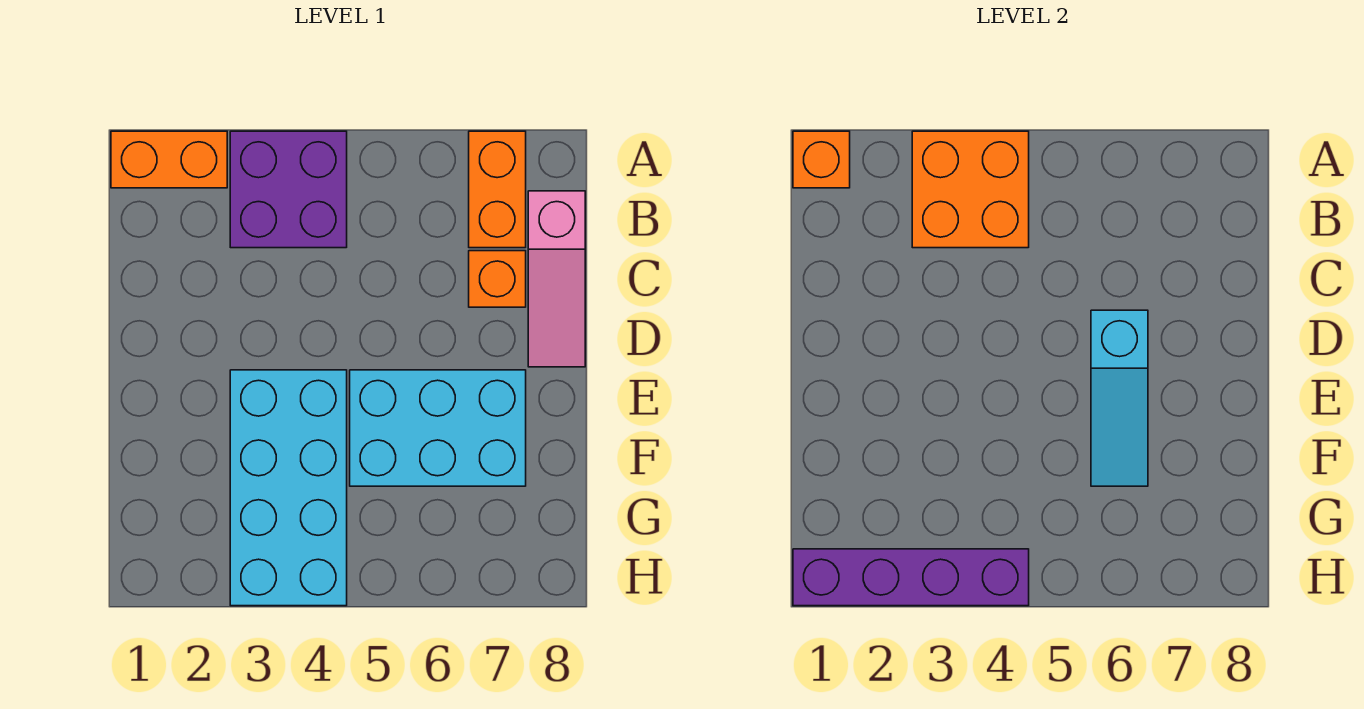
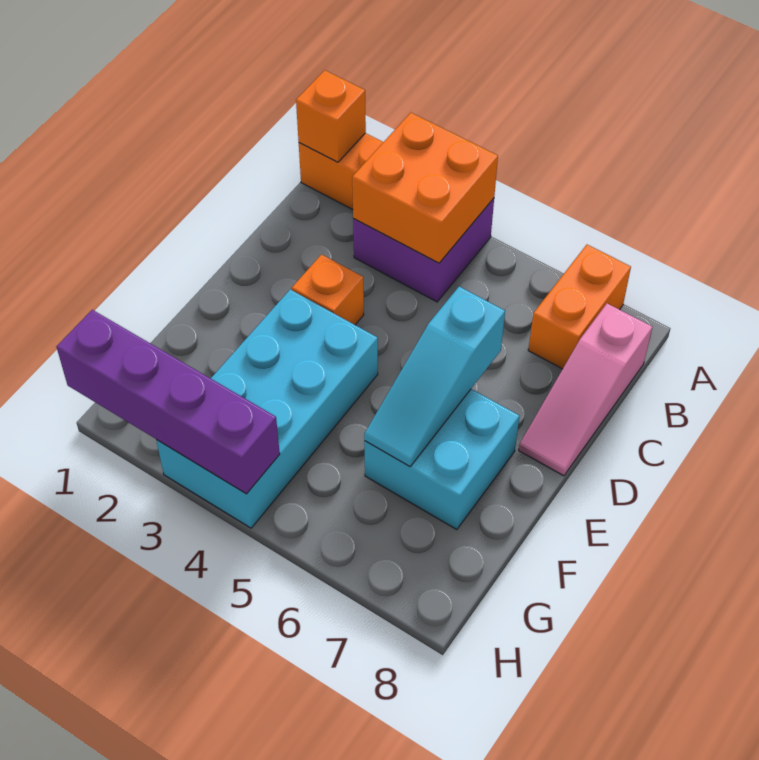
orange brick C7 level 1 -> orange brick D3 level 1
cyan brick E5:F7 level 1 -> cyan brick E6:F7 level 1

